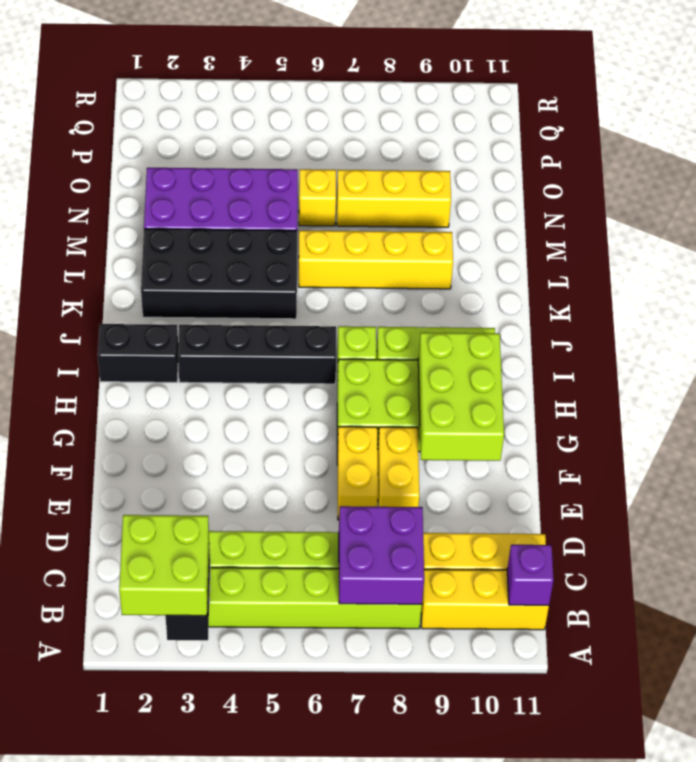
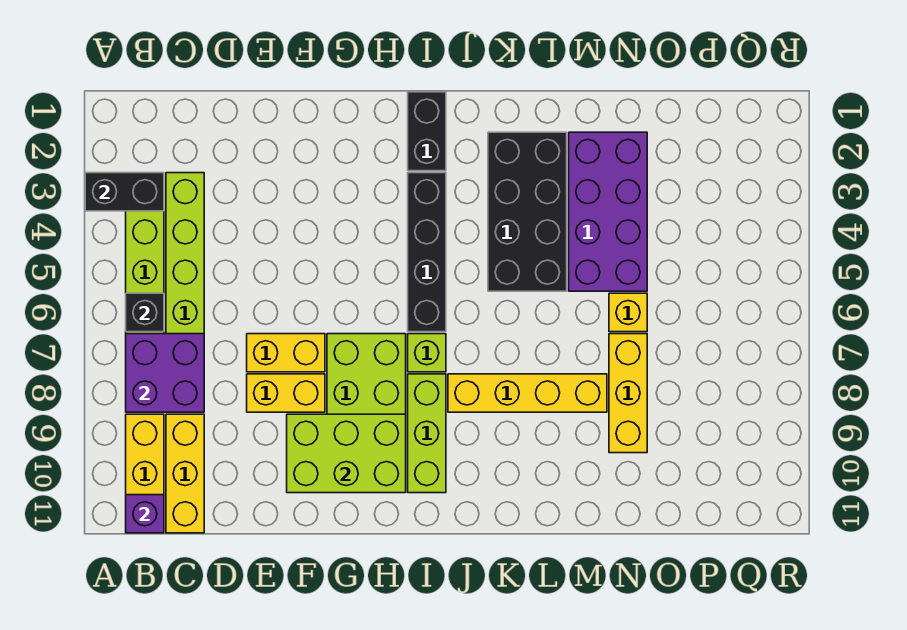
lime brick A2:B3 level 3 -> none
none -> black brick B6 level 2
yellow brick L6:L9 level 1 -> yellow brick J8:M8 level 1

